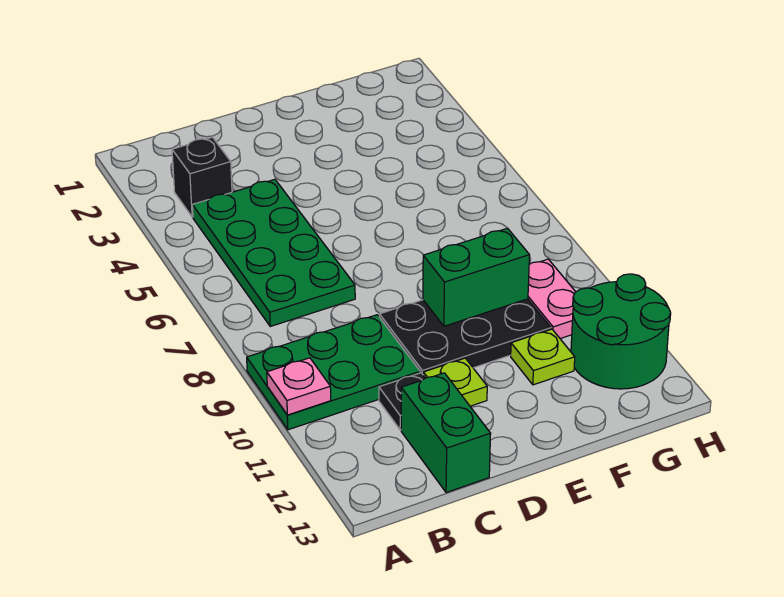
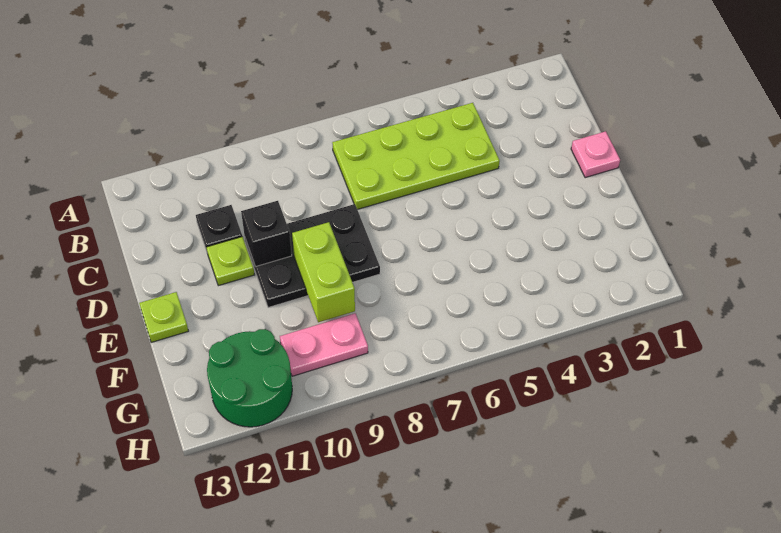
green plate A9:C10 level 1 -> none
pink plate A10 level 2 -> pink plate D1 level 1
black brick B3 level 1 -> black brick D10 level 2
green plate B4:C7 level 1 -> lime plate B4:C7 level 1
green brick C12:C13 level 1 -> none
black plate D9:F10 level 1 -> black plate D8:E10 level 1
green brick E9:F9 level 2 -> lime brick E9:F9 level 2
lime plate F11 level 1 -> lime plate E13 level 1

